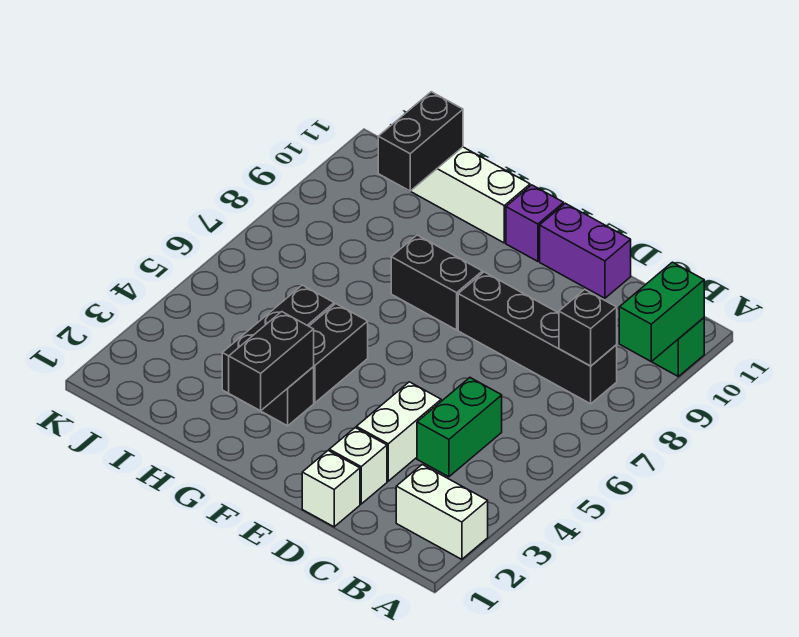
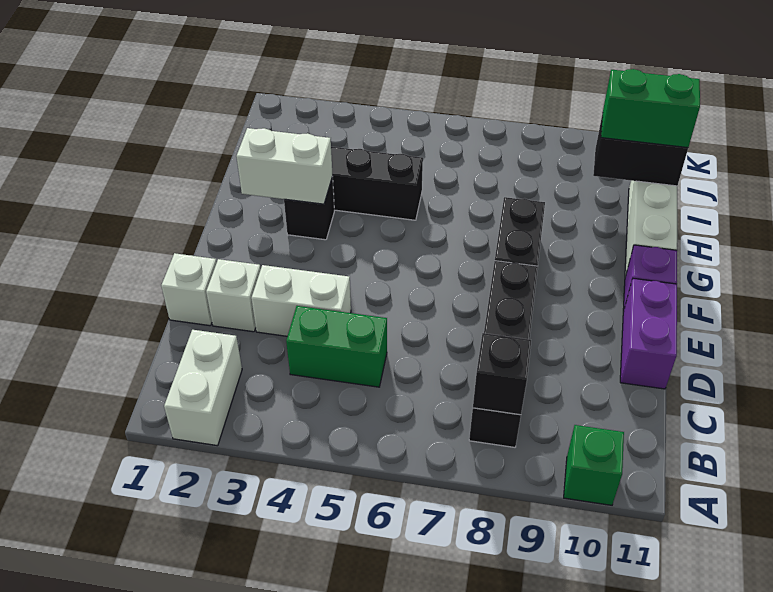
green brick A9:A10 level 2 -> green brick I10:I11 level 3
black brick G2:G3 level 2 -> white brick G2:G3 level 2
black brick G4:G5 level 1 -> none

